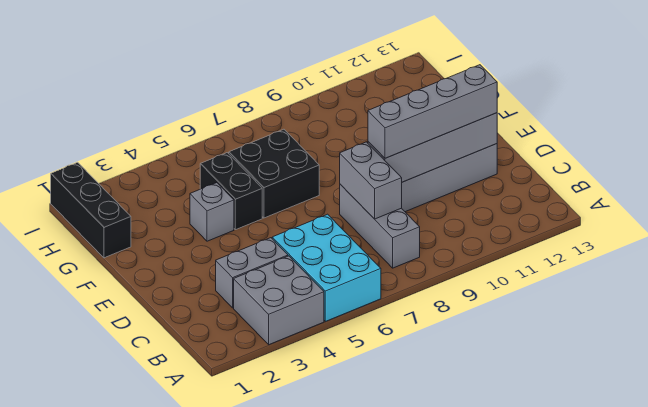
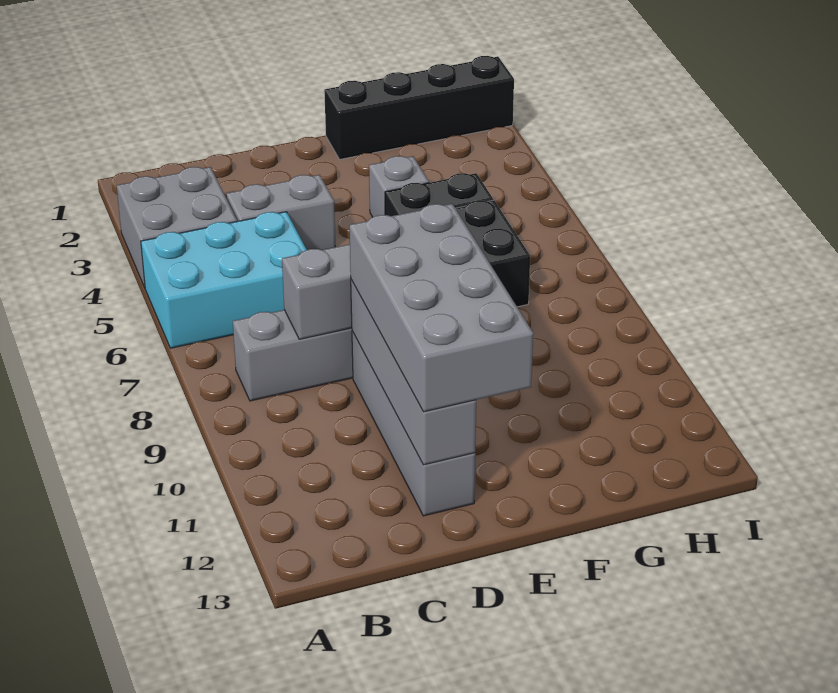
grey brick C3:C4 level 1 -> grey brick C4:D4 level 1
grey brick D9:D12 level 3 -> grey brick D9:E12 level 3
black brick G1:I1 level 1 -> black brick F1:I1 level 1

